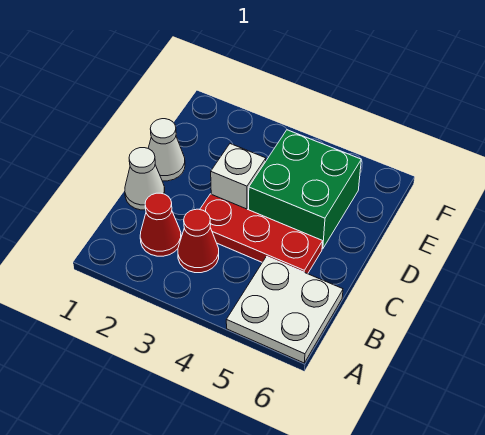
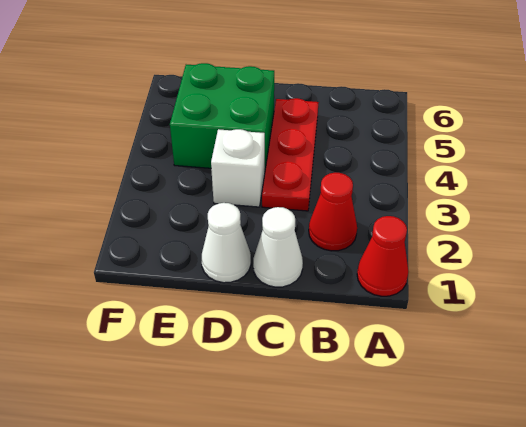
white plate A5:B6 level 1 -> none
red cone B3 level 1 -> red cone A1 level 1

